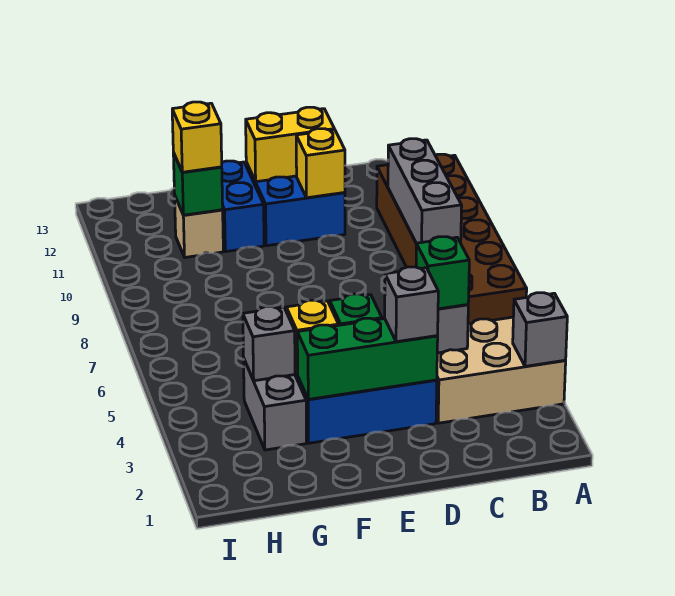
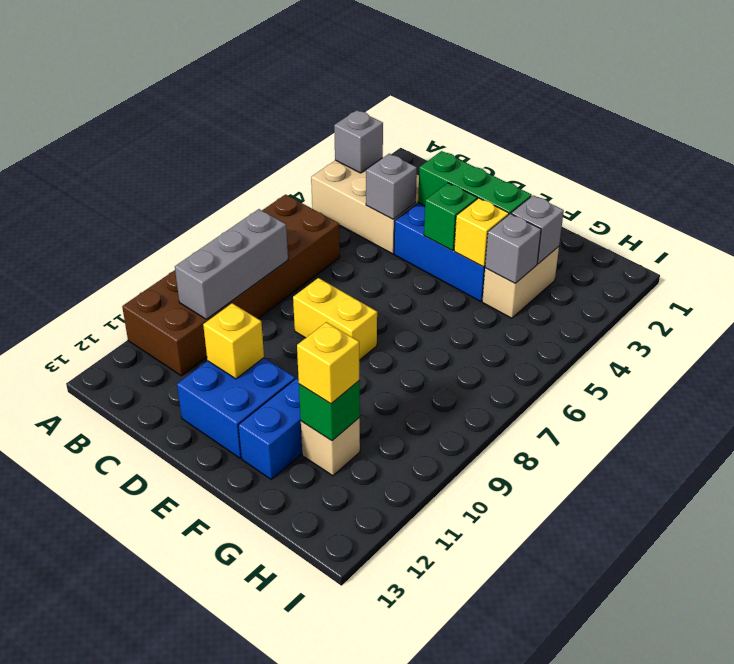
green brick C4 level 3 -> none
grey brick D3 level 3 -> grey brick G3 level 2
yellow brick D12:E12 level 2 -> yellow brick D8:E8 level 1
grey brick G3:G4 level 1 -> tan brick G3:G4 level 1

